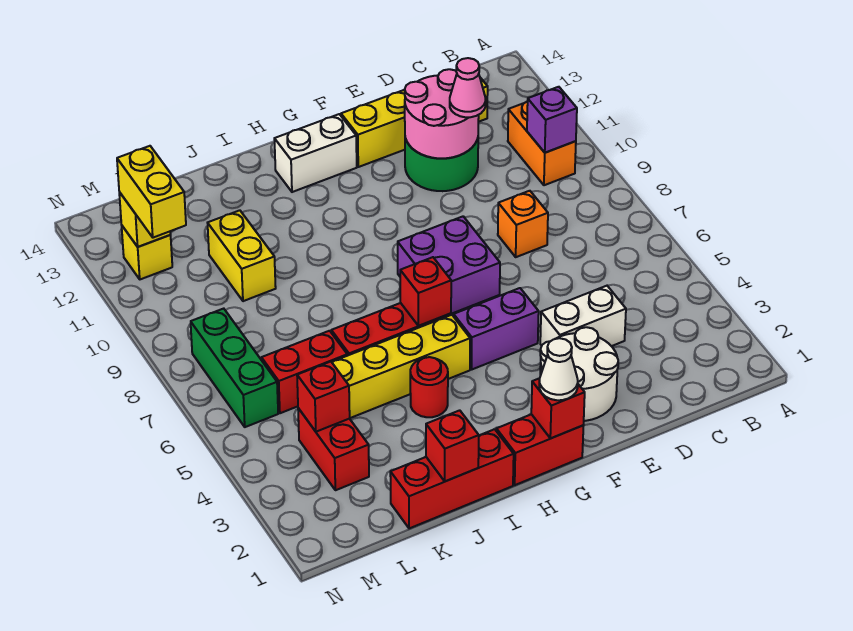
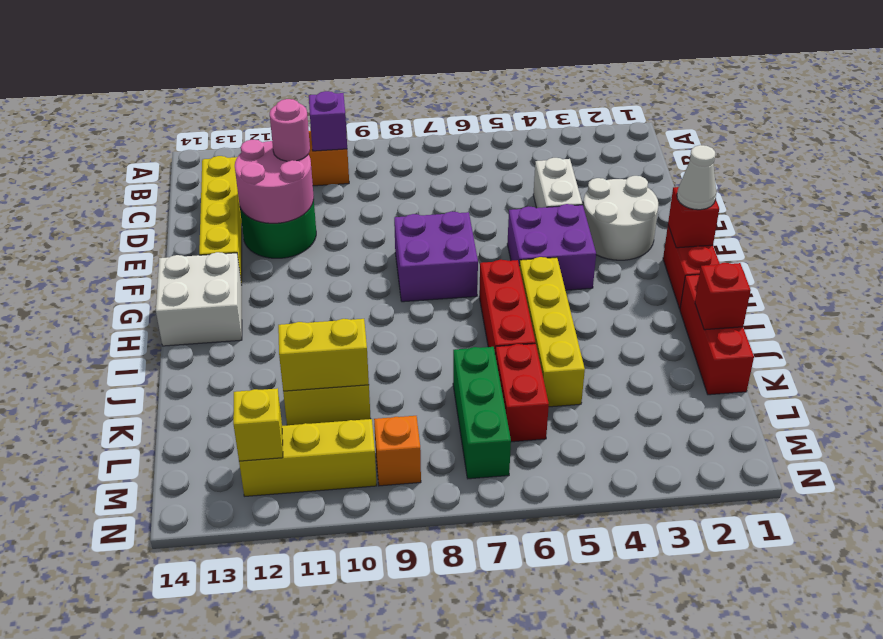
orange brick D8 level 1 -> orange brick M9 level 1
pink cone D11 level 3 -> pink round brick D11 level 3
purple brick F5:G5 level 1 -> purple brick F4:G5 level 1
white brick G13:H13 level 1 -> white brick G13:H14 level 1
red brick H6 level 2 -> none
red round brick I4 level 1 -> none
red brick L3:L4 level 1 -> none
red brick L4 level 2 -> none
green brick M6:M8 level 1 -> green brick K7:M7 level 1
yellow brick M11:M12 level 3 -> yellow brick K10:K11 level 2
yellow brick M12 level 1 -> yellow brick M10:M12 level 1

